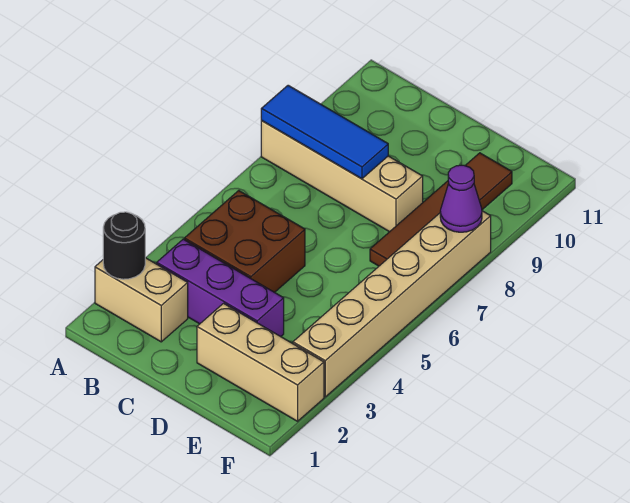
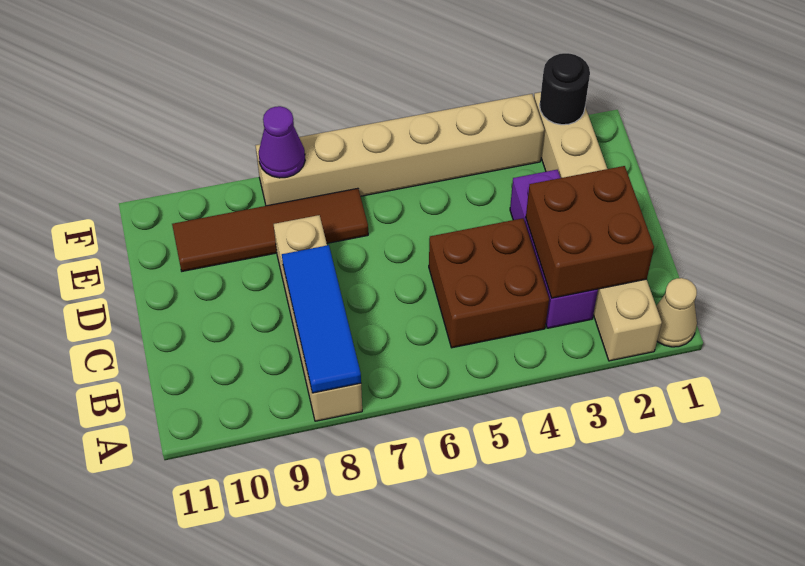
none -> tan cone A1 level 1
black round brick A2 level 2 -> black round brick F2 level 2
none -> brown brick B2:C3 level 2

